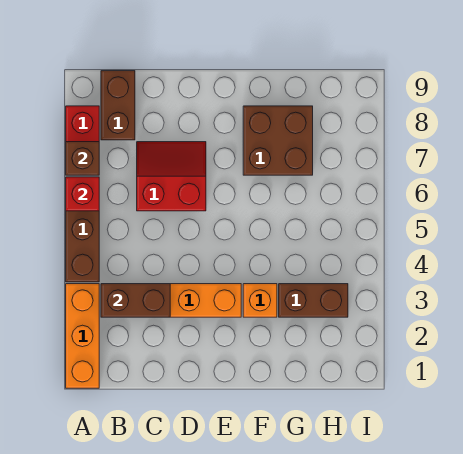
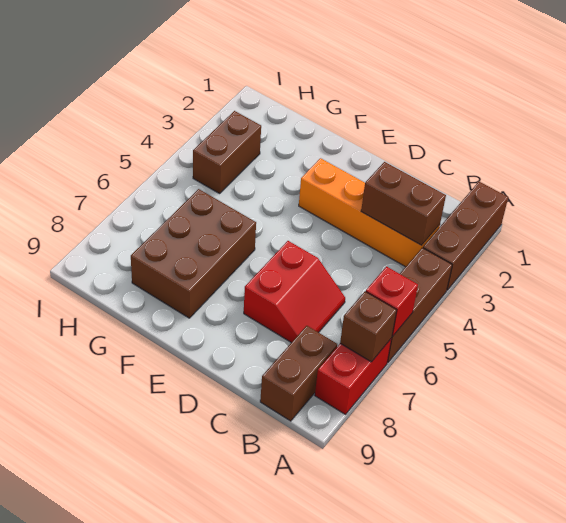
orange brick A1:A3 level 1 -> brown brick A1:A3 level 1
red slope C6:D7 level 1 top 6 -> red slope C6:D7 level 1 top D
orange brick F3 level 1 -> none
brown brick F7:G8 level 1 -> brown brick F6:G8 level 1
brown brick G3:H3 level 1 -> brown brick H3:H4 level 1

